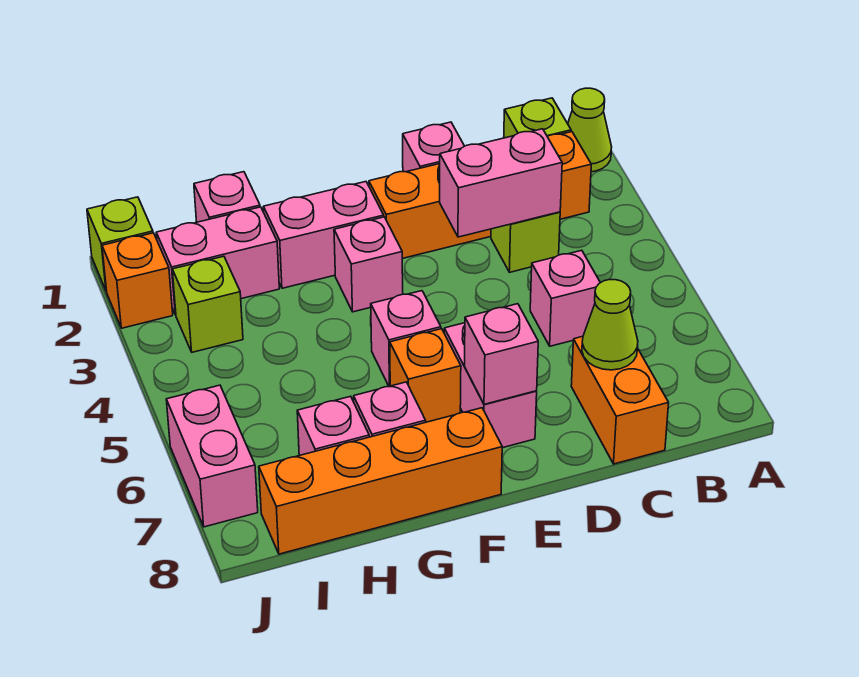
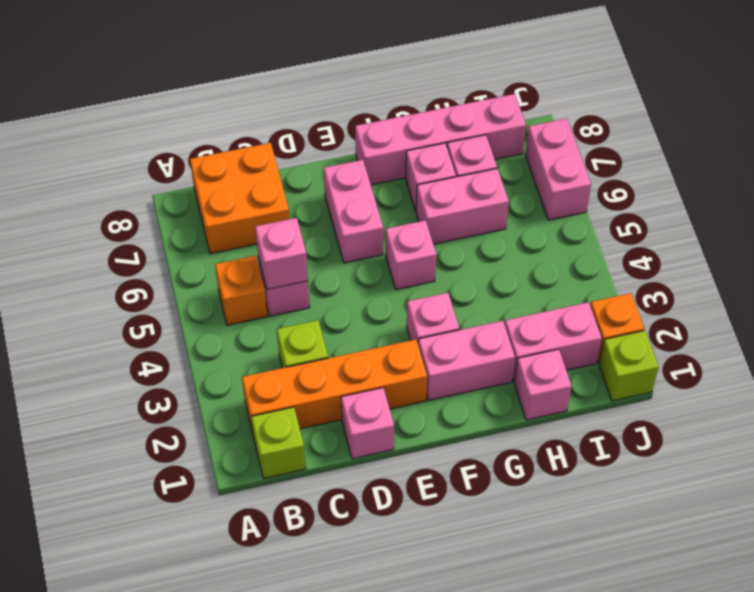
lime cone A1 level 1 -> none
pink brick C3:D3 level 2 -> pink brick G6:H6 level 1
orange brick C7:C8 level 1 -> orange brick B7:C8 level 1
lime cone C7 level 2 -> none
pink brick E7 level 2 -> pink brick C5 level 2
orange brick F6 level 1 -> orange brick B5 level 1
orange brick F8:I8 level 1 -> pink brick F8:I8 level 1
lime brick I3 level 1 -> none

